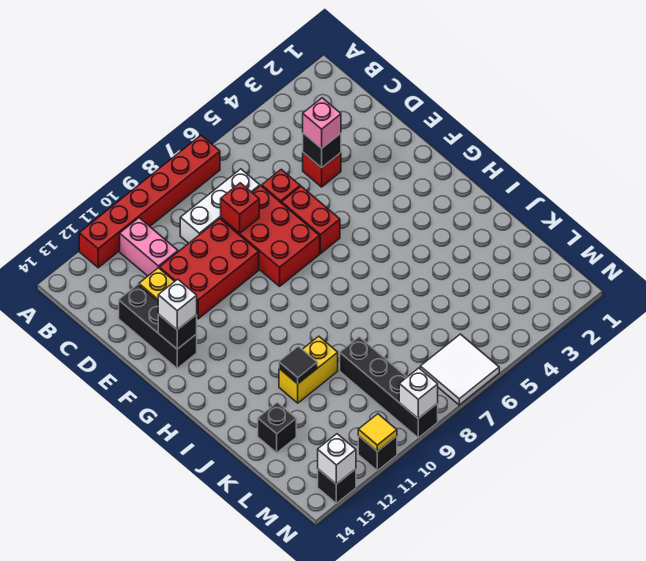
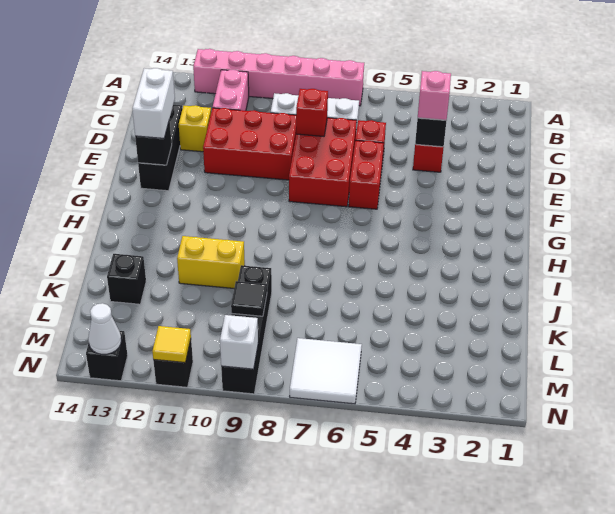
red brick A7:A12 level 1 -> pink brick A7:A12 level 1
white brick F13 level 3 -> white brick E13:F13 level 3
black tile J11 level 2 -> black tile L9 level 2
white brick N13 level 2 -> white cone N13 level 2

